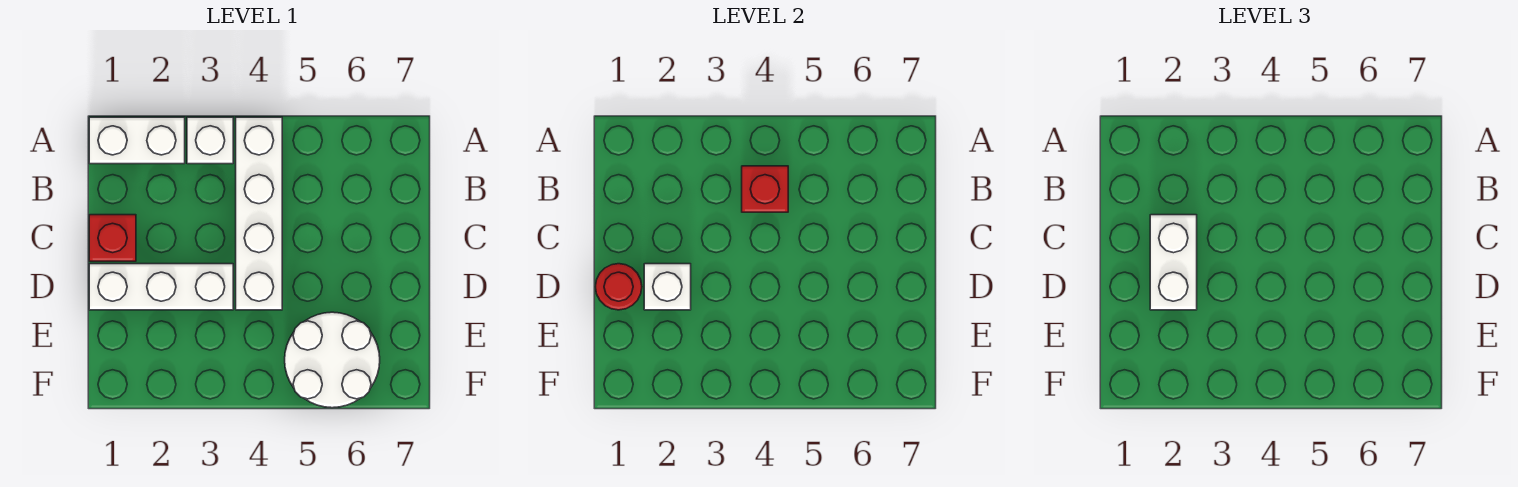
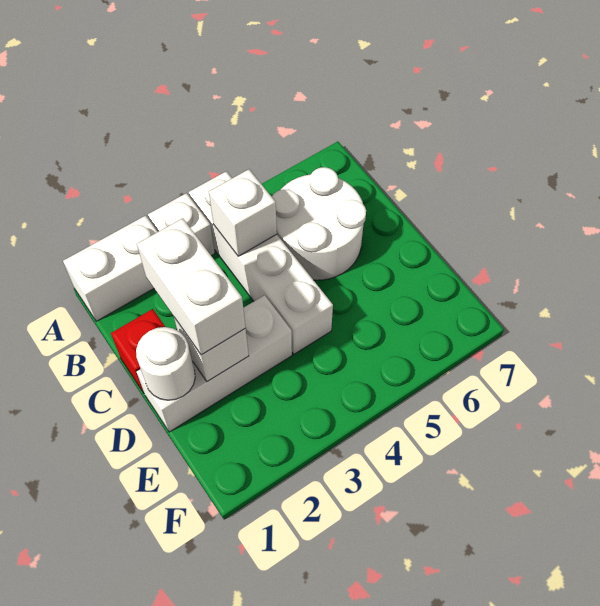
red brick B4 level 2 -> white brick B4 level 2
red round brick D1 level 2 -> white round brick D1 level 2
white round brick E5:F6 level 1 -> white round brick B5:C6 level 1

